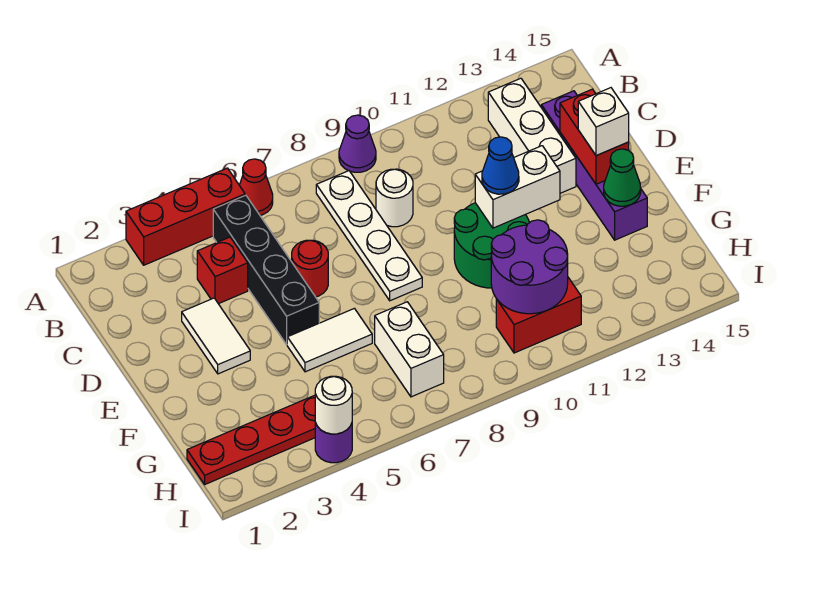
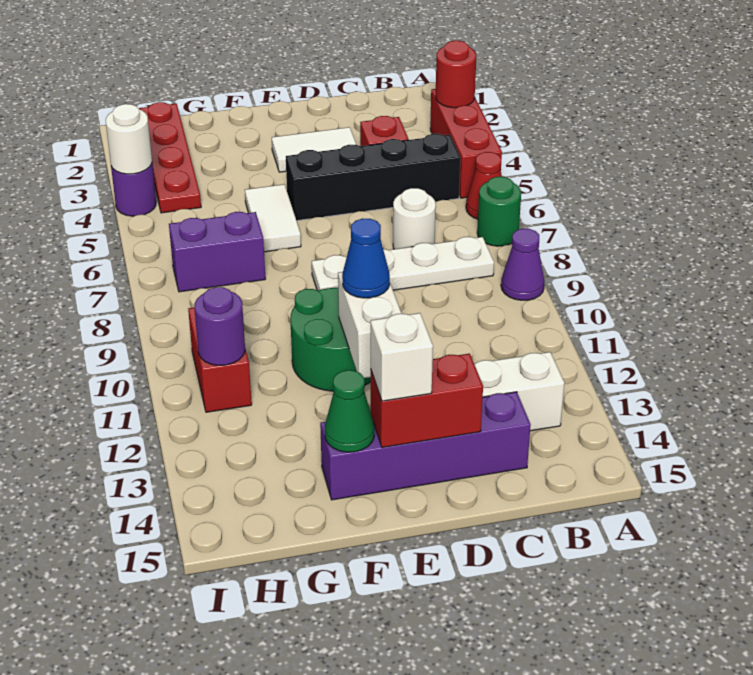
none -> green round brick A7 level 1
white round brick C9 level 1 -> white round brick C7 level 1
red round brick D6 level 1 -> red round brick A3 level 2
white brick G7:H7 level 1 -> purple brick G7:H7 level 1
purple round brick G10:H11 level 2 -> purple round brick H11 level 2

